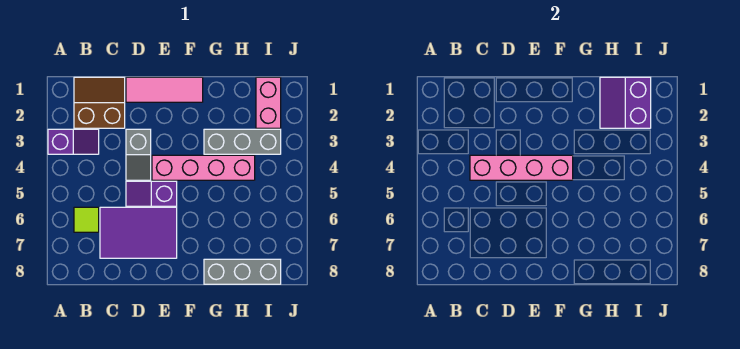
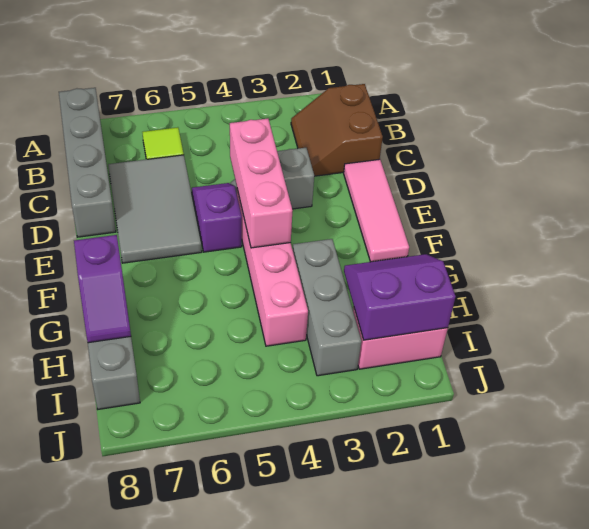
purple slope A3:B3 level 1 top A -> purple slope G8:H8 level 2 top G
none -> grey brick A8:D8 level 1
brown slope B1:C2 level 1 top 2 -> brown slope B1:C2 level 1 top 1
pink brick C4:F4 level 2 -> pink brick D4:F4 level 2
purple tile C6:E7 level 1 -> grey tile C6:E7 level 1

